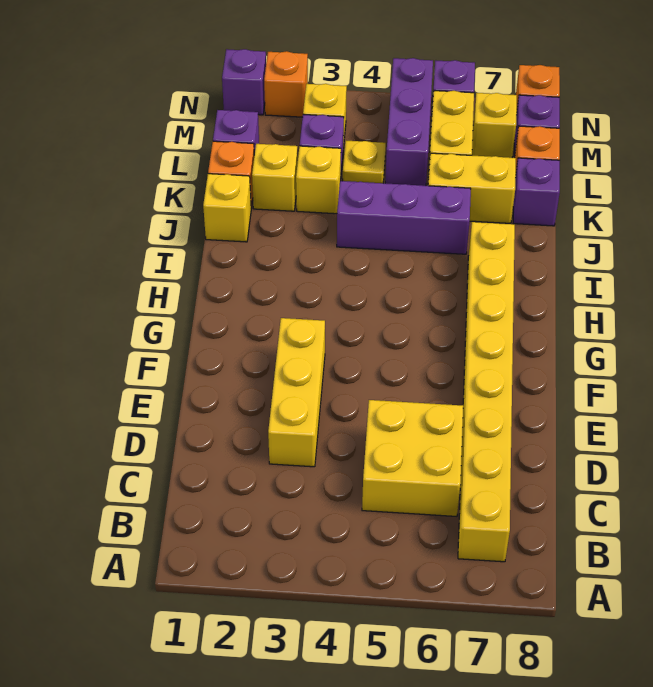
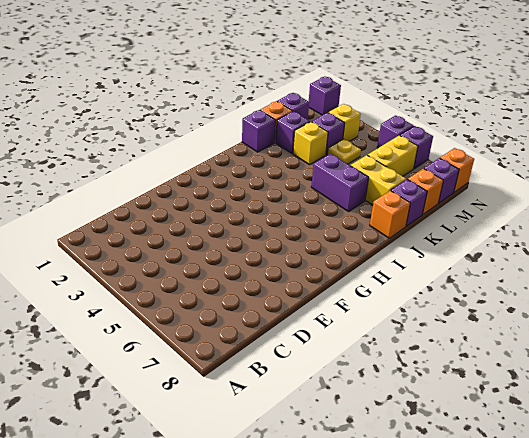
yellow brick B7:I7 level 1 -> none
yellow brick C5:D6 level 1 -> none
yellow brick D3:F3 level 1 -> none
yellow brick J1 level 1 -> purple brick J1 level 1
purple brick J4:J6 level 1 -> purple brick J5:J6 level 1
yellow brick K2 level 1 -> purple brick K2 level 1
purple brick L5:N5 level 1 -> purple brick N5 level 1
yellow brick M7 level 1 -> none
orange brick N2 level 1 -> orange brick J8 level 1

